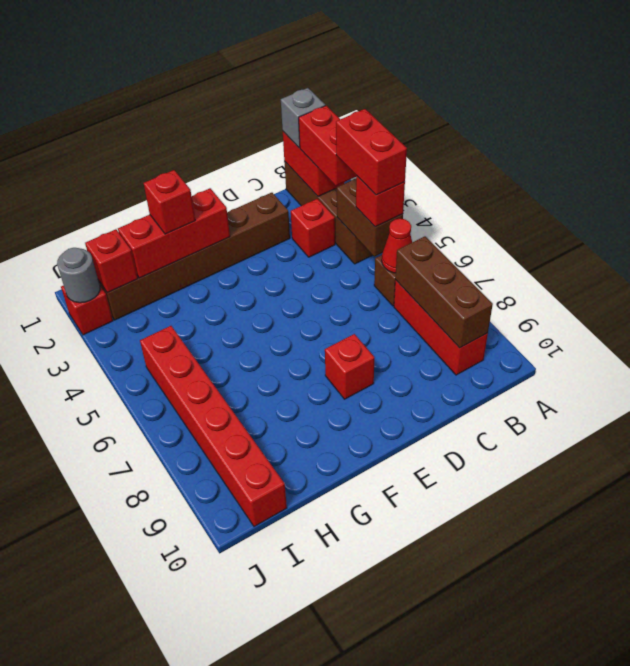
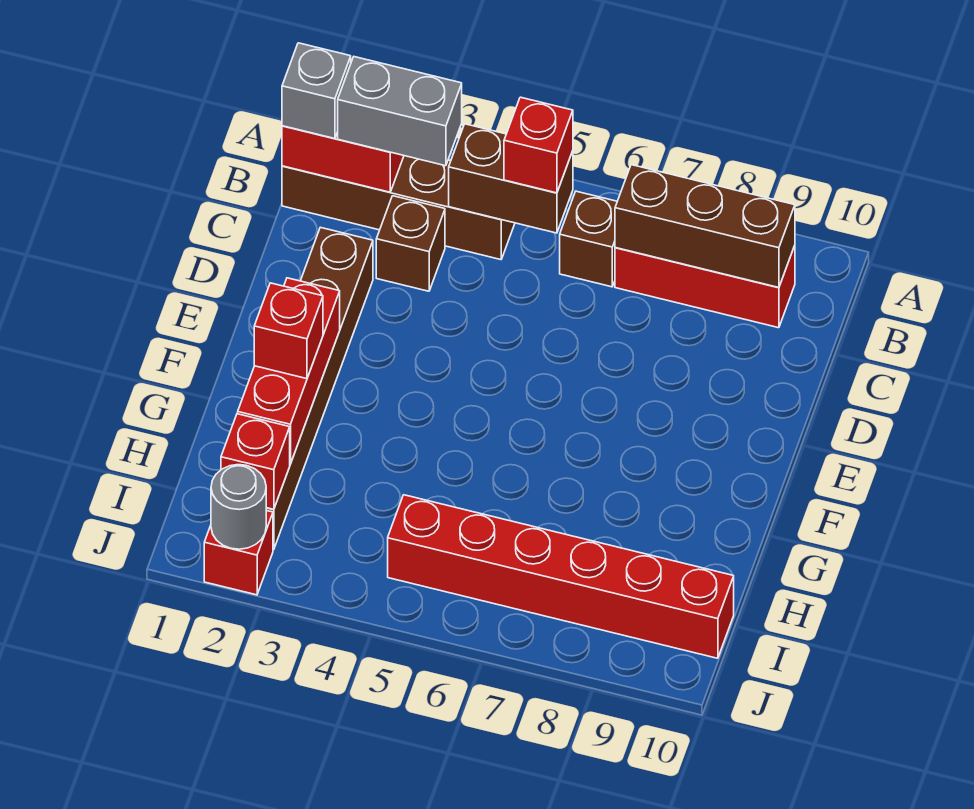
red brick B2:B3 level 3 -> grey brick B2:B3 level 3
red brick B4:B5 level 4 -> none
red cone B6 level 2 -> none
red brick C3 level 1 -> brown brick C3 level 1
red brick E8 level 1 -> none

